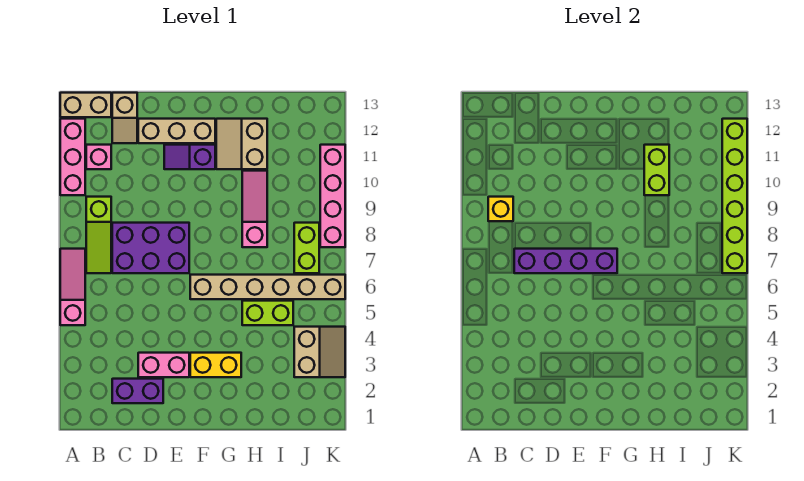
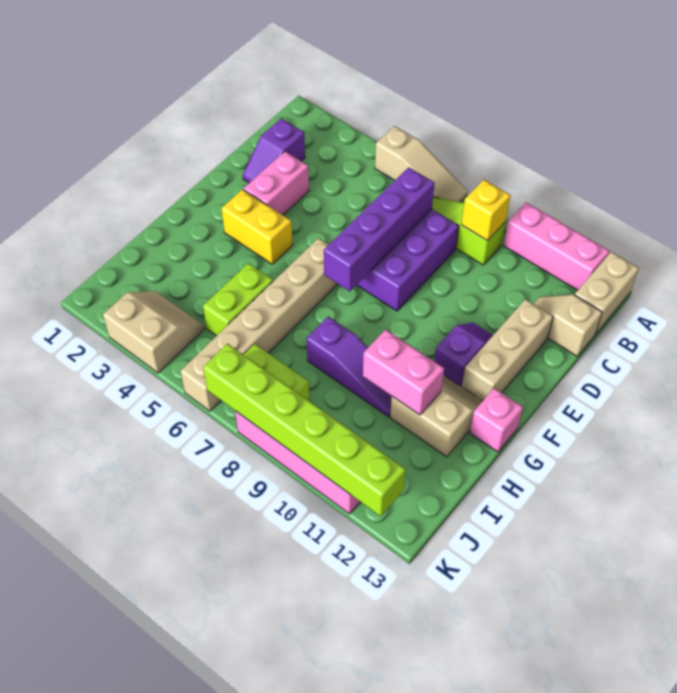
pink slope A5:A7 level 1 top 5 -> tan slope A5:A7 level 1 top 5
pink brick B11 level 1 -> pink brick G13 level 1
purple brick C2:D2 level 1 -> purple slope C2:D2 level 1 top C
yellow brick F3:G3 level 1 -> yellow brick F3:F4 level 1
pink slope H8:H10 level 1 top 8 -> purple slope H8:H10 level 1 top 8
lime brick H10:H11 level 2 -> pink brick H10:H11 level 2
tan slope J3:K4 level 1 top J -> tan slope J3:K4 level 1 top K

